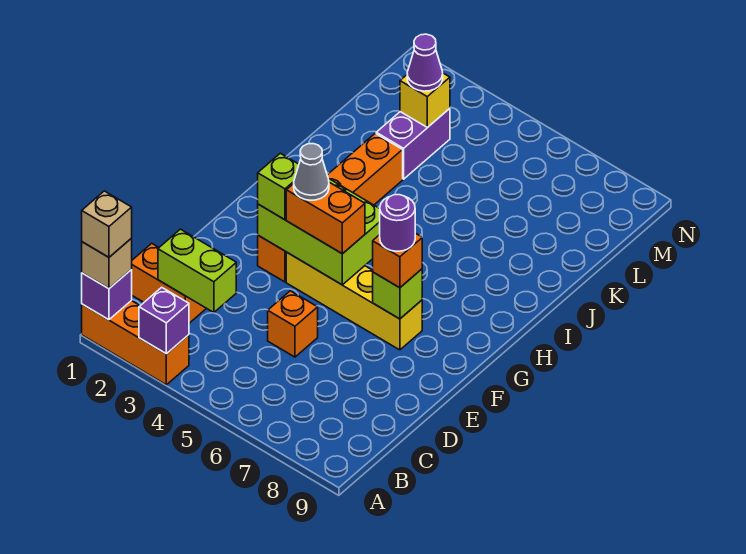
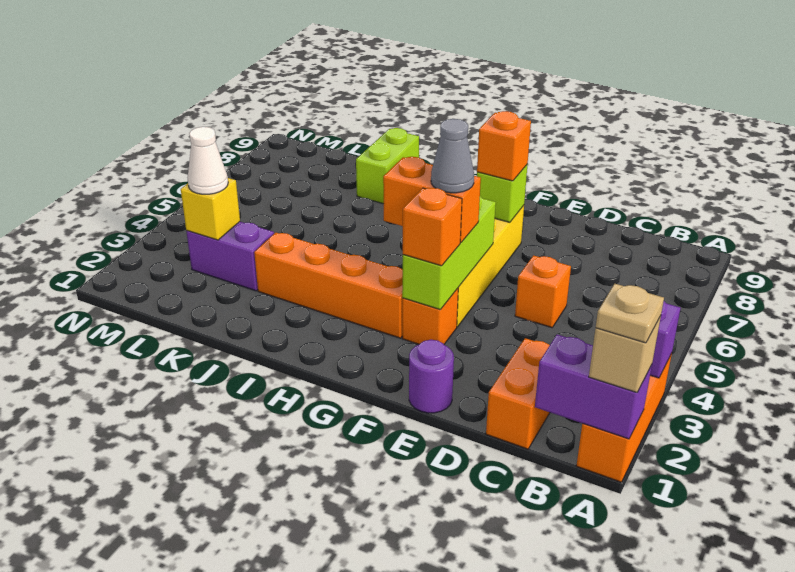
purple brick A1 level 2 -> purple brick A1:B1 level 2
tan brick A1 level 4 -> tan plate A1 level 4
lime brick C2:C3 level 2 -> lime brick J8:J9 level 1
lime brick F3:G5 level 2 -> lime brick F3:F5 level 2
lime brick F3 level 3 -> orange brick F3 level 3
orange brick F4:F5 level 3 -> orange brick F4:G4 level 3
purple round brick F7 level 4 -> purple round brick E1 level 1
purple cone L3 level 3 -> white cone L3 level 3

